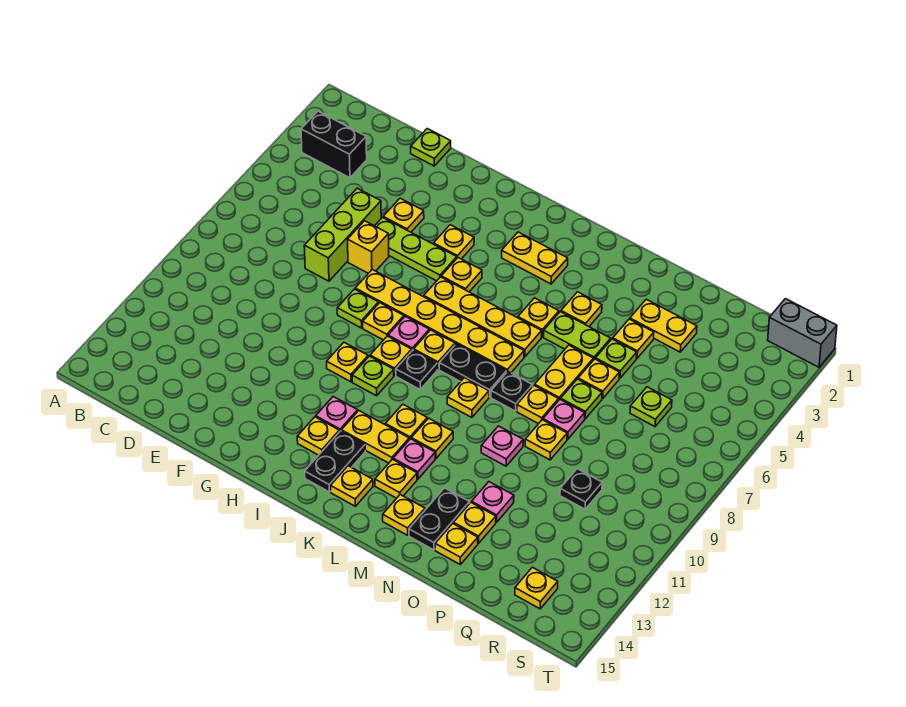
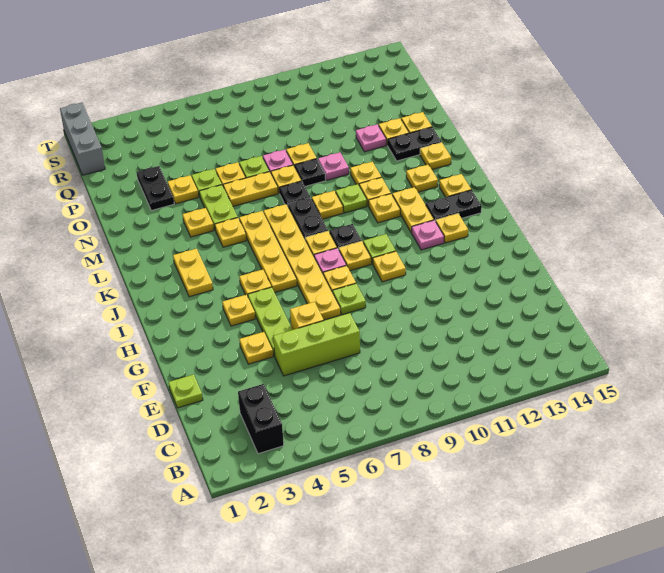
pink plate L12 level 1 -> none
yellow plate O3:P3 level 1 -> black plate O3:P3 level 1
lime plate Q6 level 1 -> lime plate L10 level 1
black plate Q10 level 1 -> black plate N9 level 1
yellow plate R14 level 1 -> yellow plate M11 level 1
grey brick S1:T1 level 1 -> grey brick R1:T1 level 1

